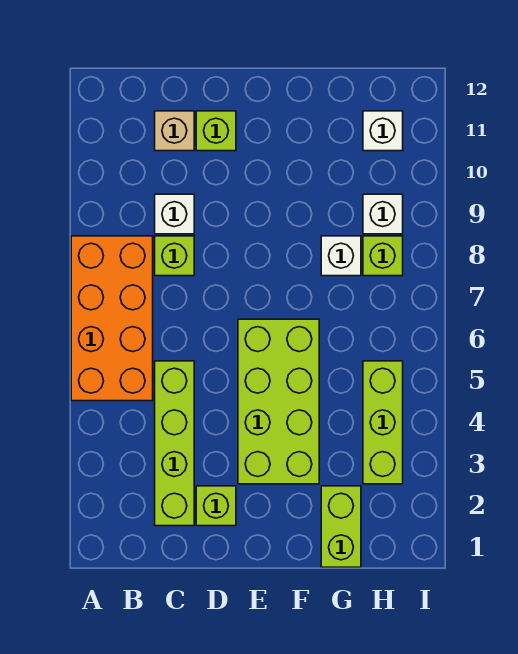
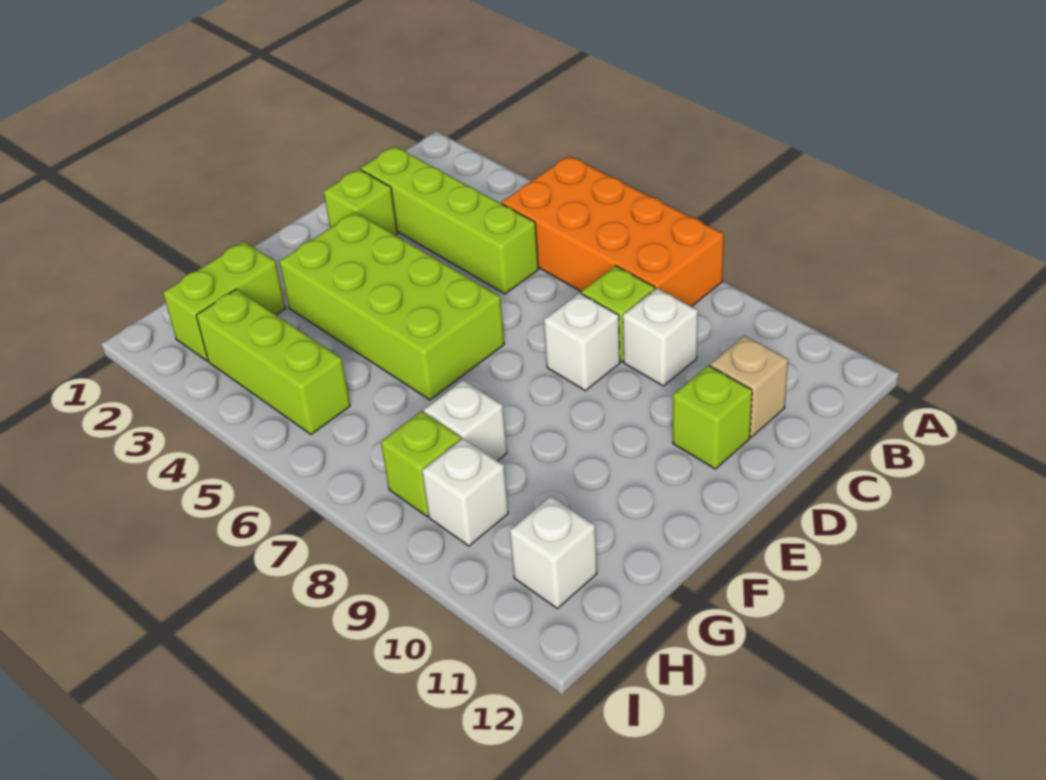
none -> white brick D8 level 1
lime brick G1:G2 level 1 -> lime brick G2:H2 level 1

